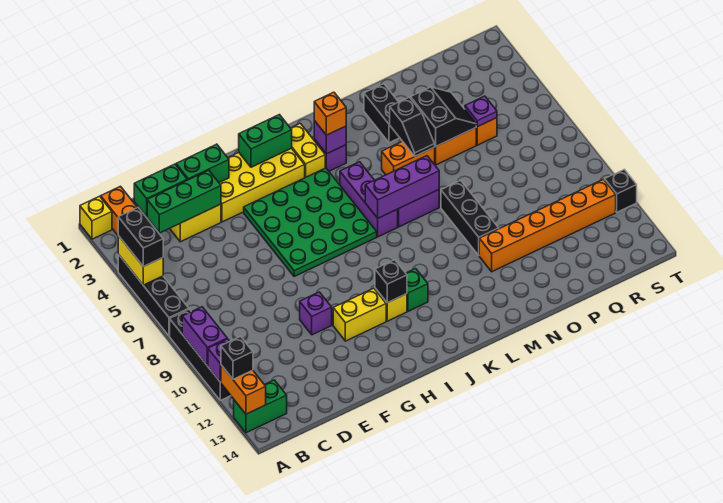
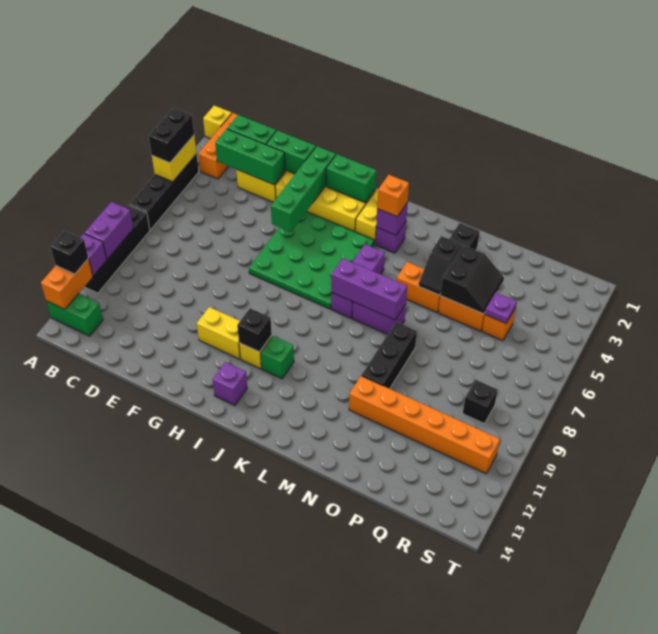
purple brick F10 level 1 -> purple brick I13 level 1
none -> green brick G2:G5 level 2
black brick T11 level 1 -> black brick R9 level 1

